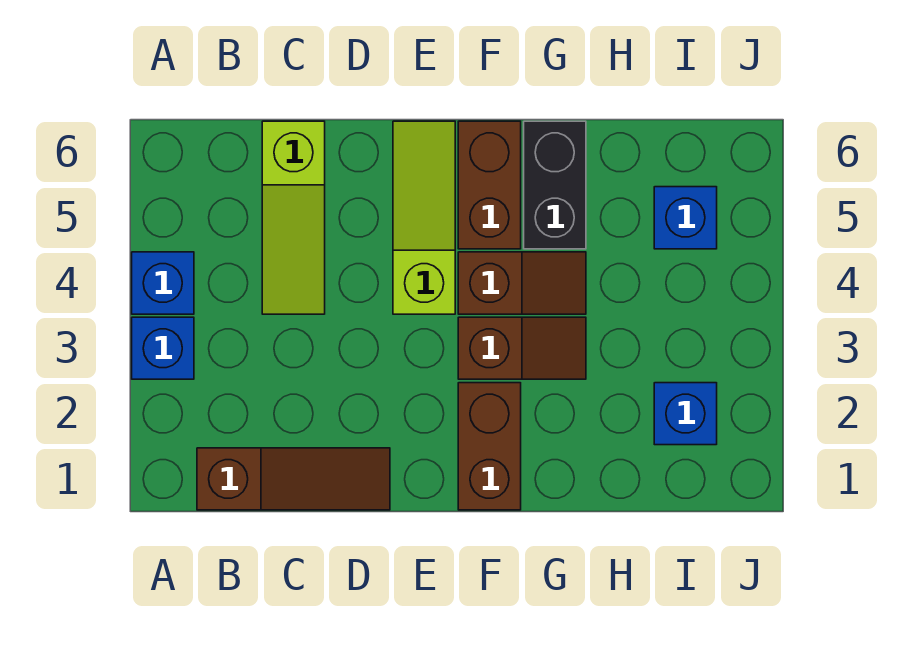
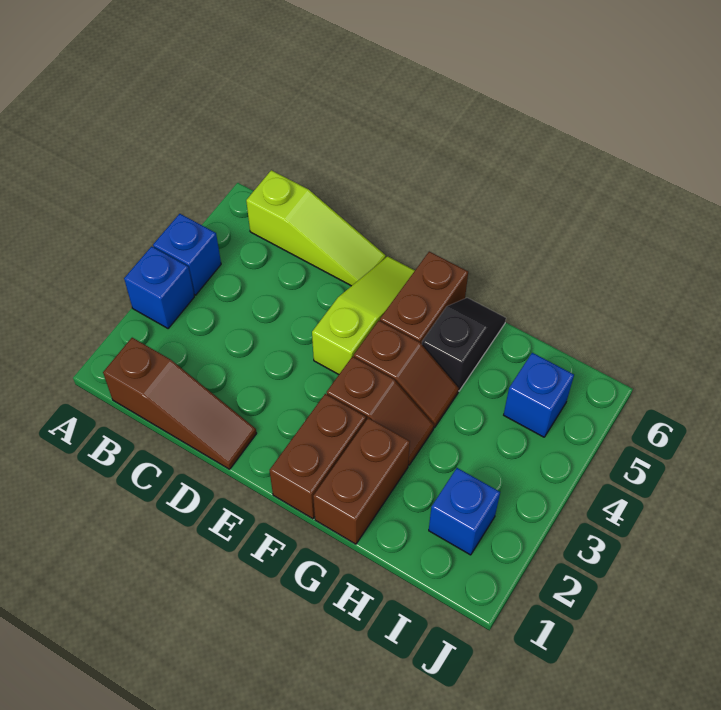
lime slope C4:C6 level 1 top 6 -> lime slope B6:D6 level 1 top B
none -> brown brick G1:G2 level 1
black brick G5:G6 level 1 -> black slope G5:G6 level 1 top 5

